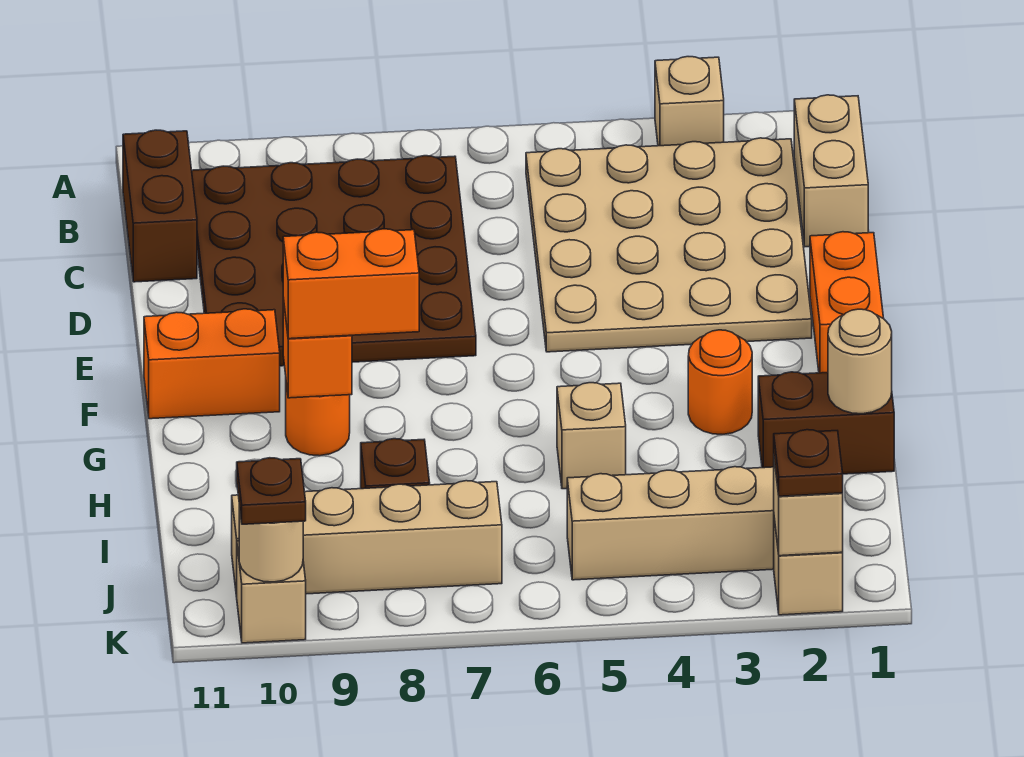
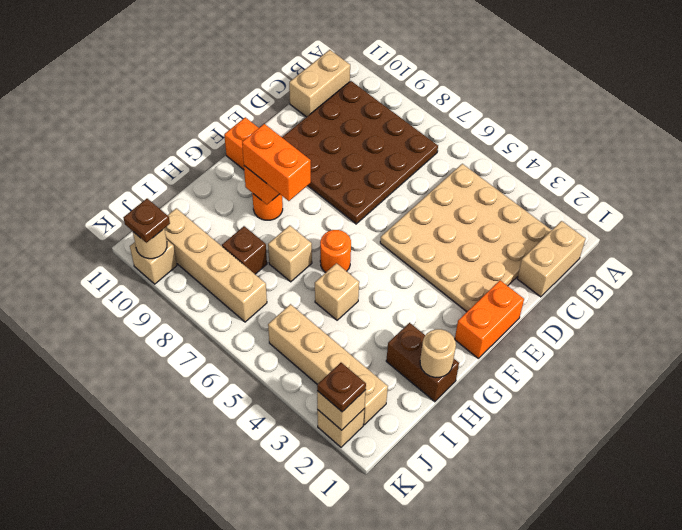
tan brick A3 level 1 -> tan brick H7 level 1
brown brick B11:C11 level 1 -> tan brick B11:C11 level 1
orange round brick G3 level 1 -> orange round brick G6 level 1

